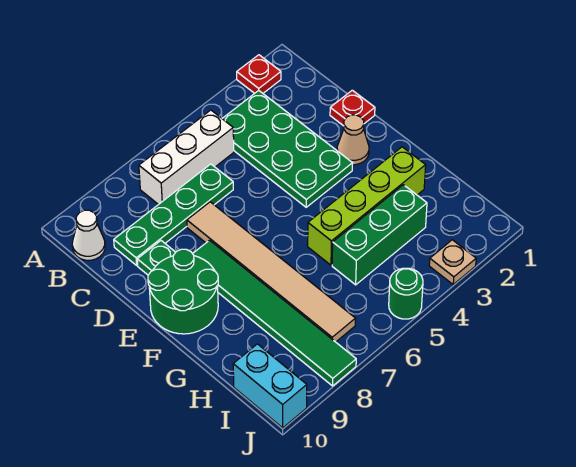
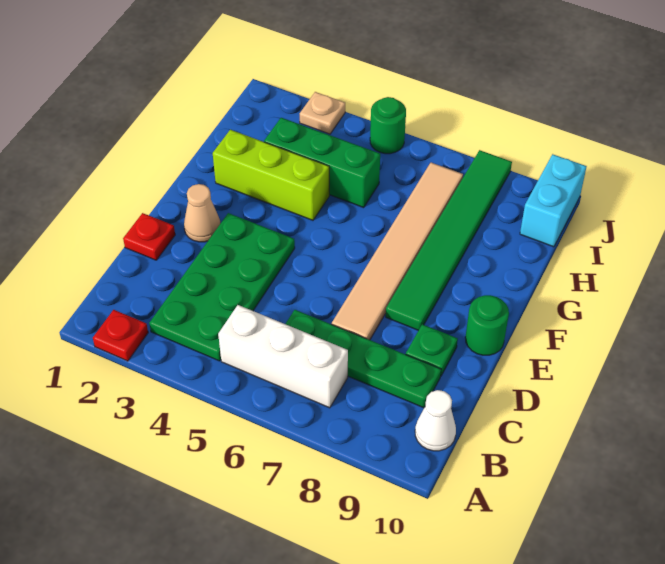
green round brick E9:F10 level 1 -> green round brick E10 level 1
lime brick G2:G5 level 1 -> lime brick G2:G4 level 1

